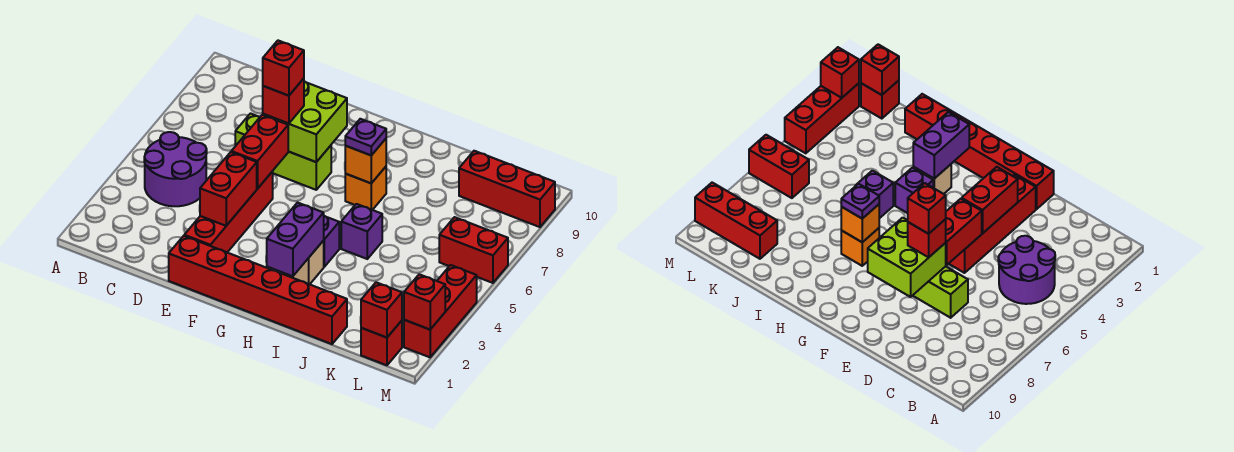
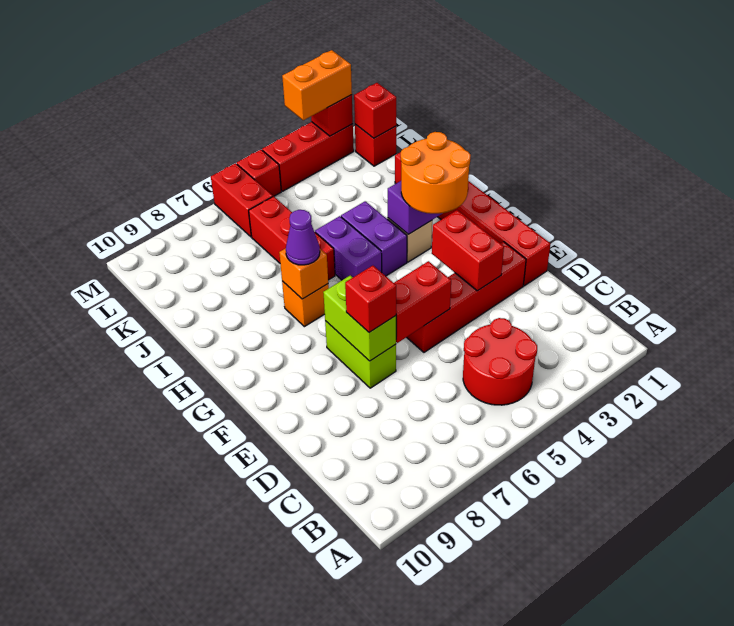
purple round brick B4:C5 level 1 -> red round brick B4:C5 level 1
lime brick D7:F7 level 1 -> lime brick E7:F7 level 1
red brick E3:E4 level 2 -> red brick E3:F3 level 2
lime brick E7:F8 level 2 -> lime brick E7:F7 level 2
red brick E7 level 4 -> red brick M5 level 1
none -> orange round brick G2:H3 level 3
purple brick H4 level 1 -> purple brick H4:I4 level 1
purple plate H7 level 3 -> purple cone H7 level 3
purple brick I5 level 1 -> purple brick H5:I5 level 1
red brick K9:M9 level 1 -> red brick I6:K6 level 1
none -> orange brick M2:M3 level 3

